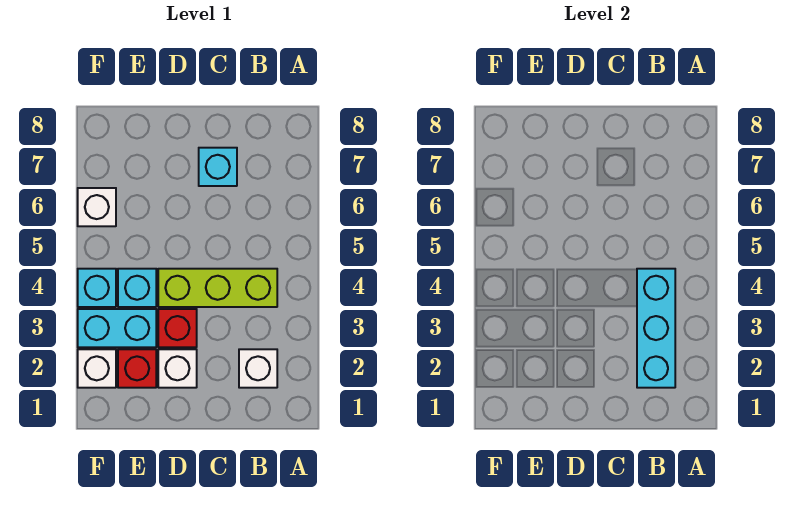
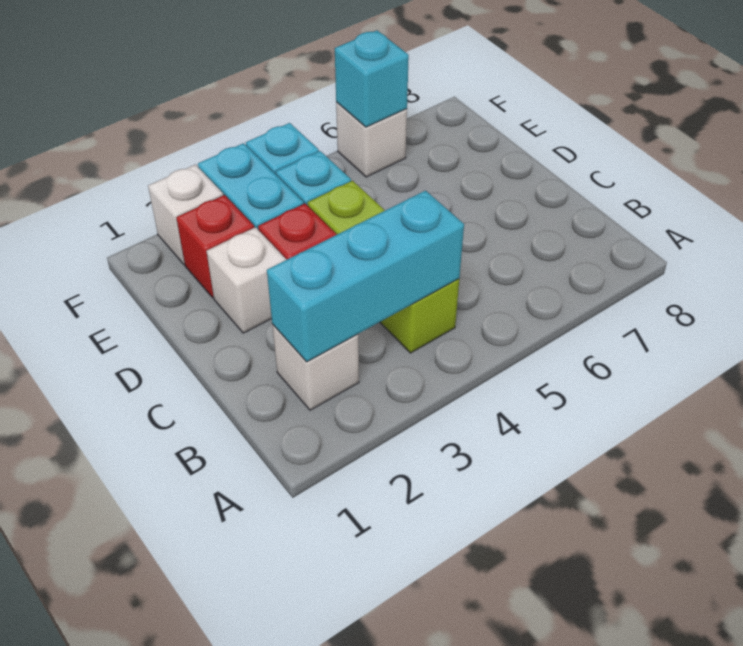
cyan brick C7 level 1 -> cyan brick F6 level 2

